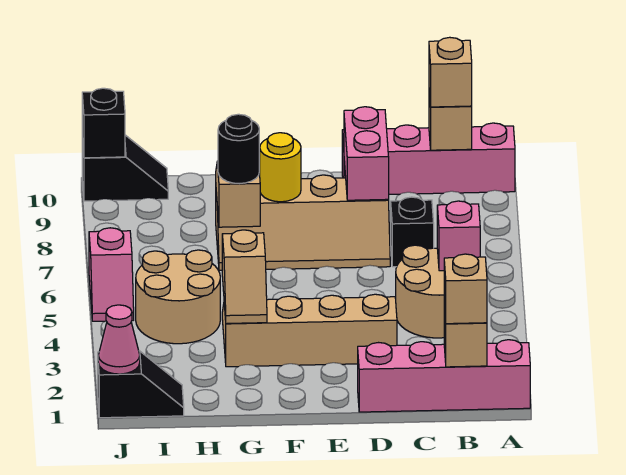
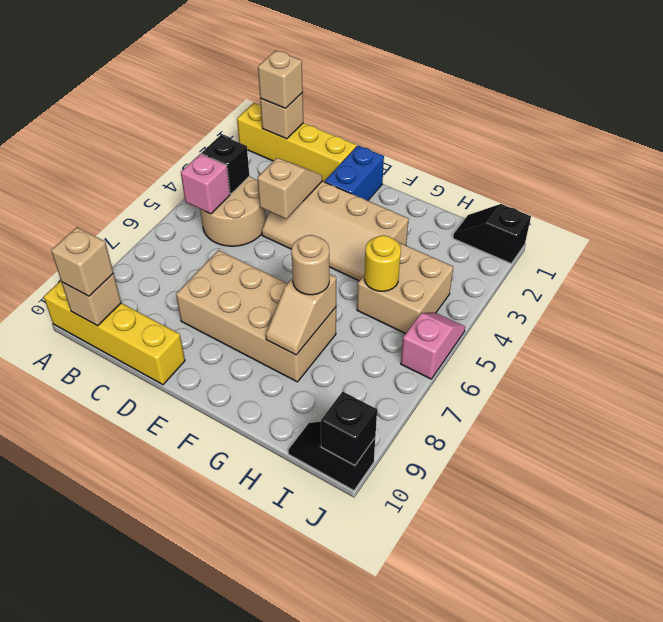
pink brick A1:D1 level 1 -> yellow brick A1:D1 level 1
pink brick A10:D10 level 1 -> yellow brick A10:D10 level 1
black brick C7 level 1 -> black brick B4 level 2
tan slope D7:G8 level 1 top 8 -> tan brick D7:G8 level 1
pink brick D8:D9 level 2 -> none
none -> blue brick E1:E2 level 1
yellow round brick F8 level 2 -> yellow round brick H5 level 2
tan slope G3:G4 level 2 top 4 -> tan slope D3:D4 level 2 top 4
black round brick G7 level 3 -> tan round brick G7 level 3
tan round brick H4:I5 level 1 -> tan brick H4:I5 level 1
pink cone J1 level 2 -> none

